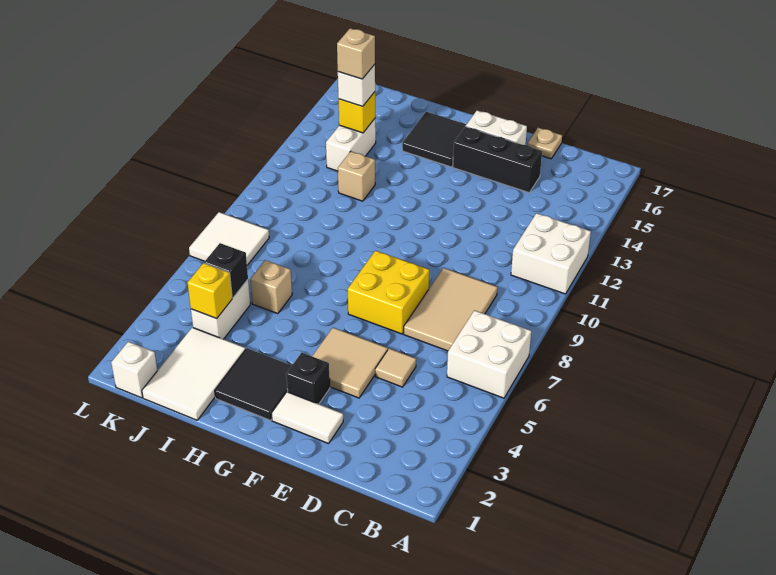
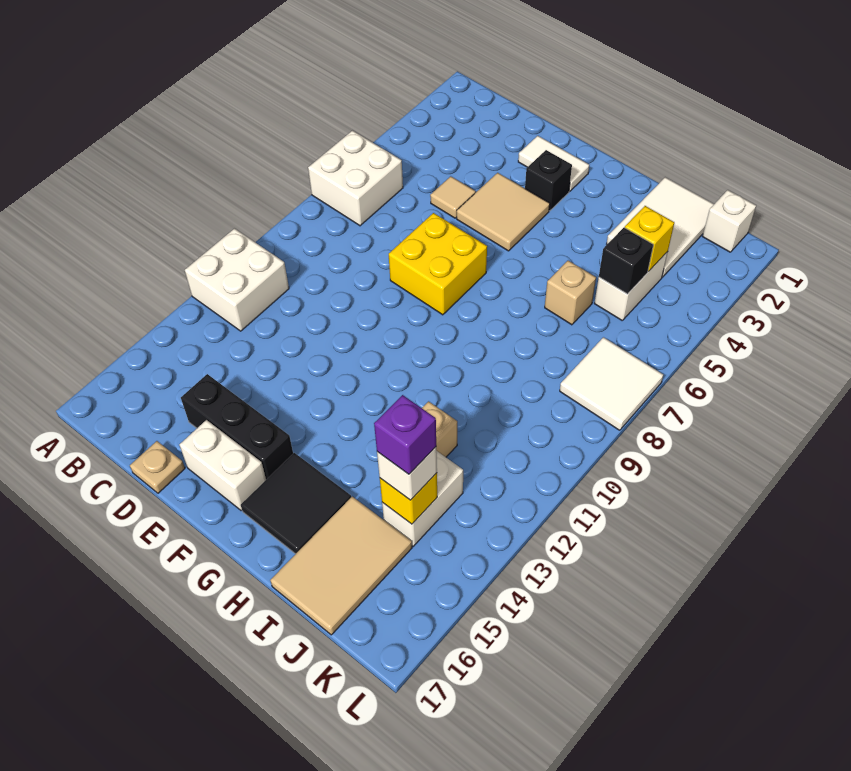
tan tile C7:D9 level 1 -> tan tile I15:J17 level 1
black tile G2:H3 level 1 -> none
tan brick J14 level 4 -> purple brick J14 level 4

